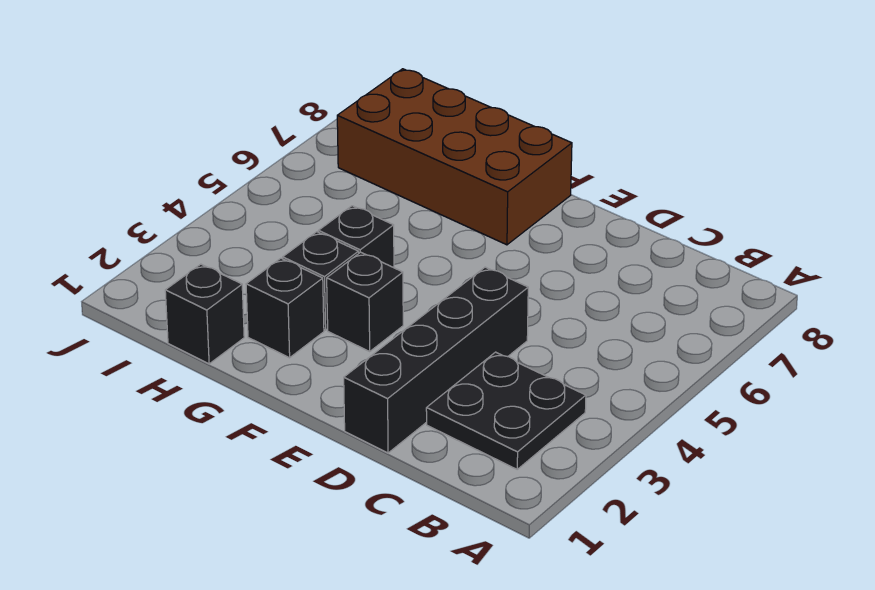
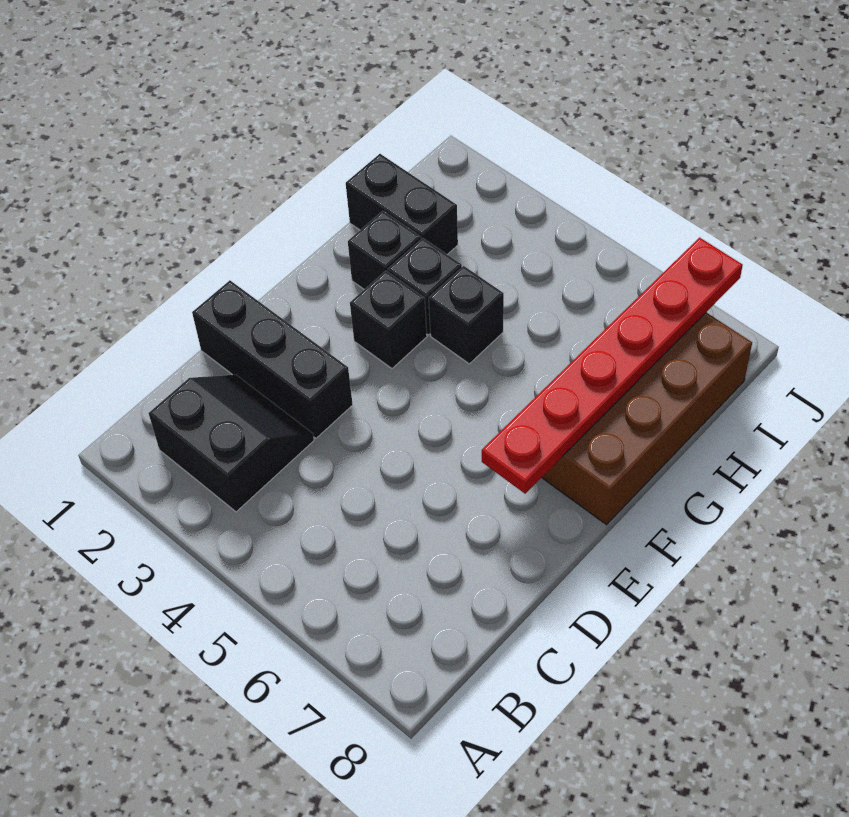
black plate B2:C3 level 1 -> black slope B2:C3 level 1 top B
black brick D1:D4 level 1 -> black brick D1:D3 level 1
none -> red plate E7:J7 level 2
black brick H1 level 1 -> black brick H1:H2 level 1

